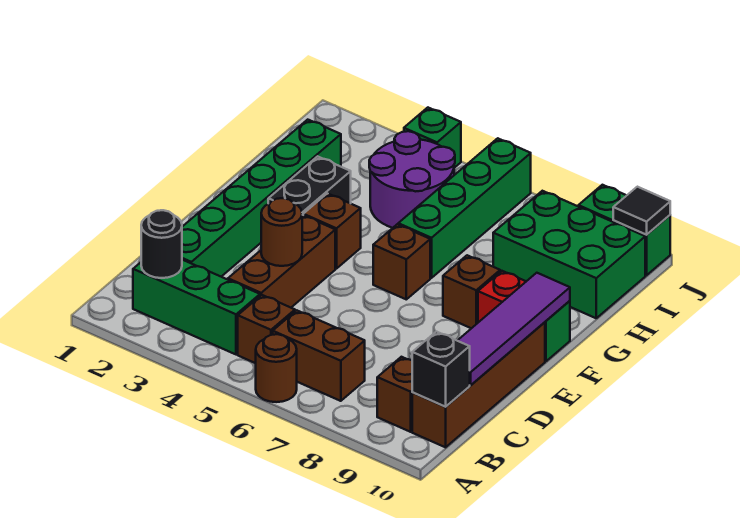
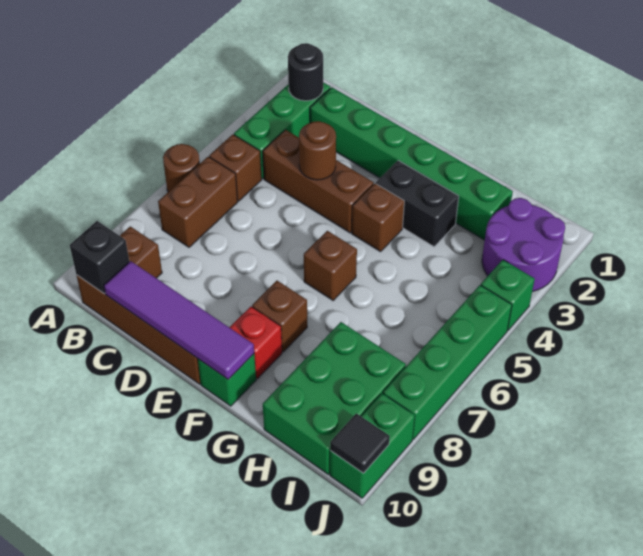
green brick G6:J6 level 1 -> green brick J5:J8 level 1
purple round brick H4:I5 level 1 -> purple round brick I2:J3 level 1

